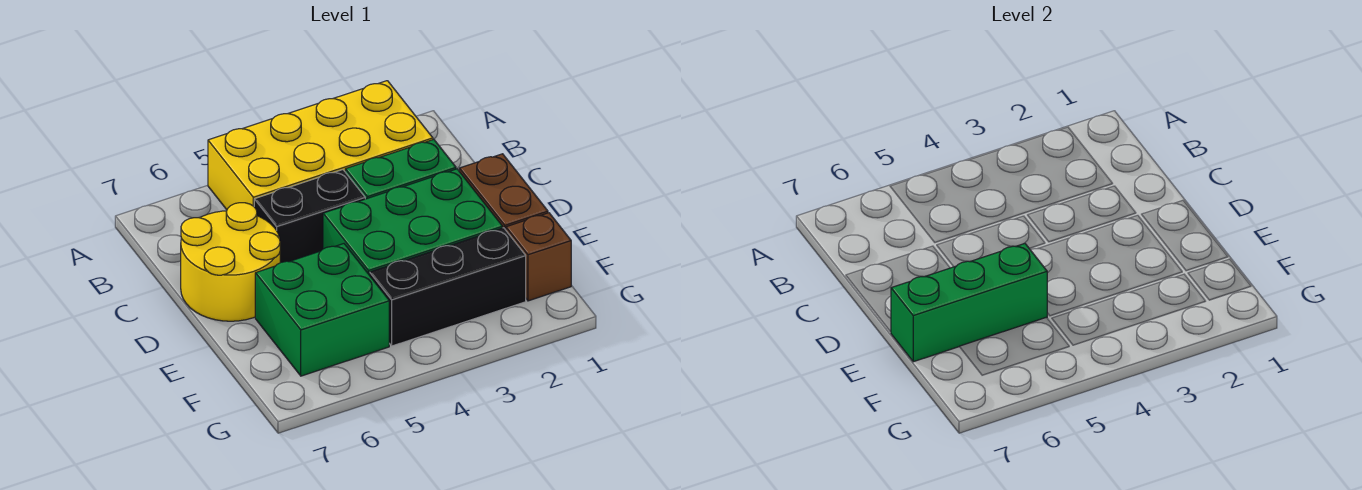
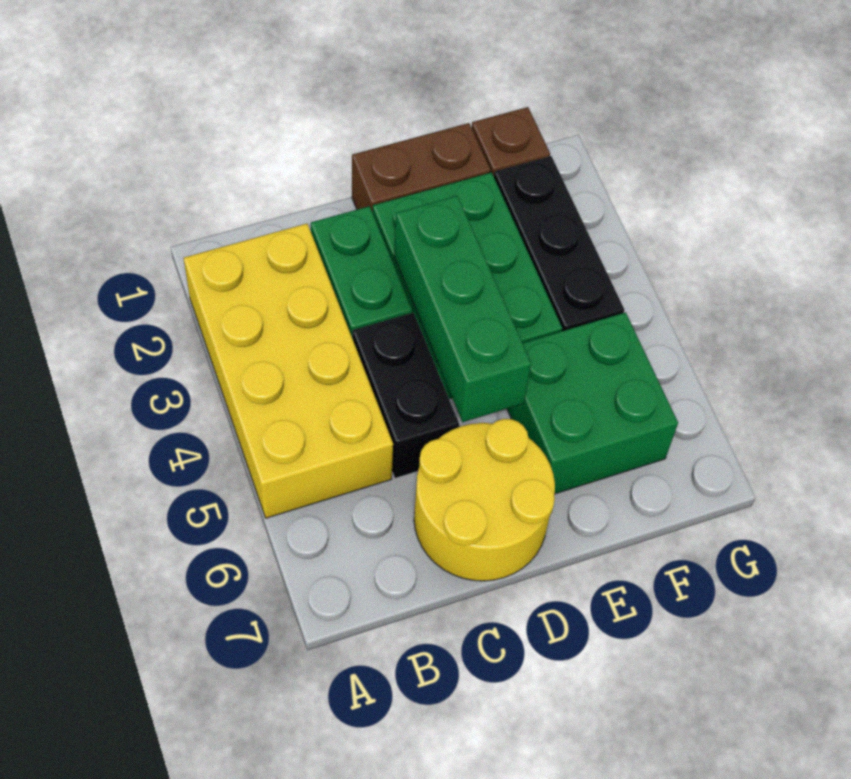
green brick E5:E7 level 2 -> green brick D3:D5 level 2

